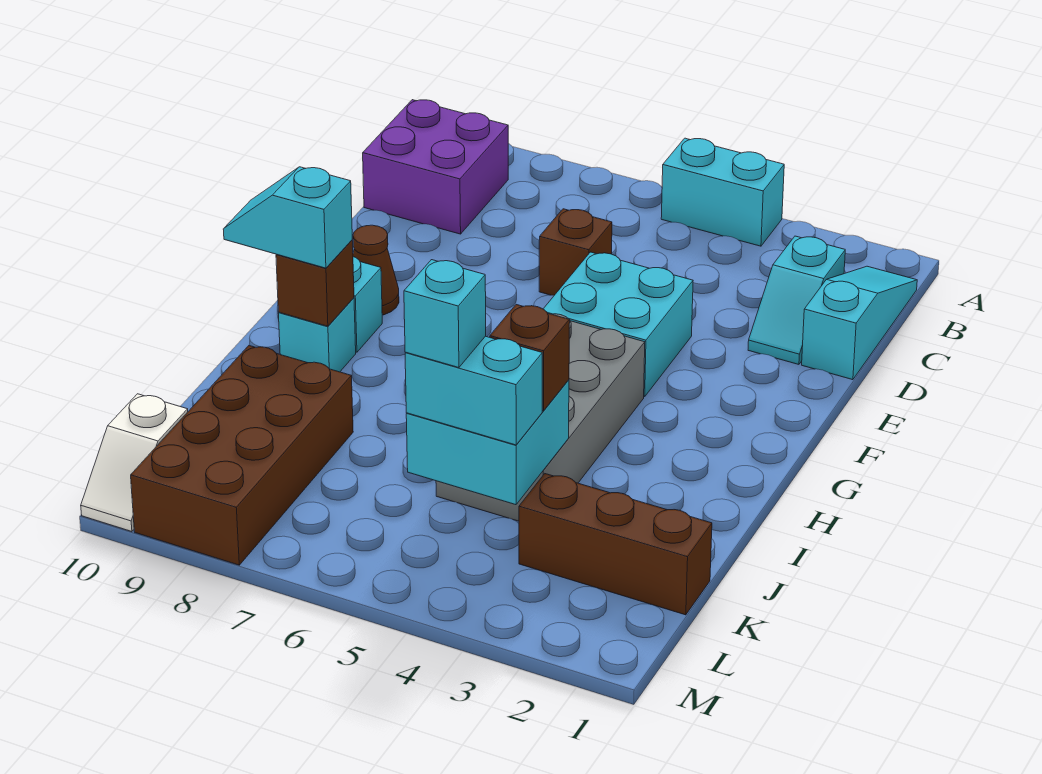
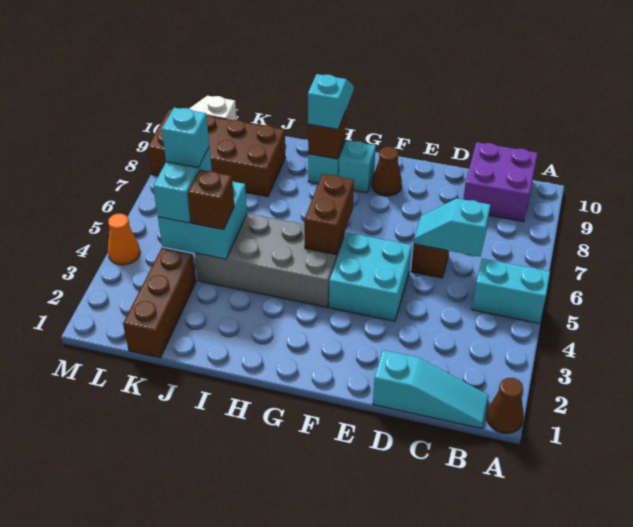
none -> brown cone A1 level 1
cyan brick A4:A5 level 1 -> cyan brick A5:B5 level 1
cyan slope C2:D2 level 1 top C -> cyan slope C6:D6 level 2 top C
none -> brown brick G5:G6 level 2
none -> orange cone M4 level 1

